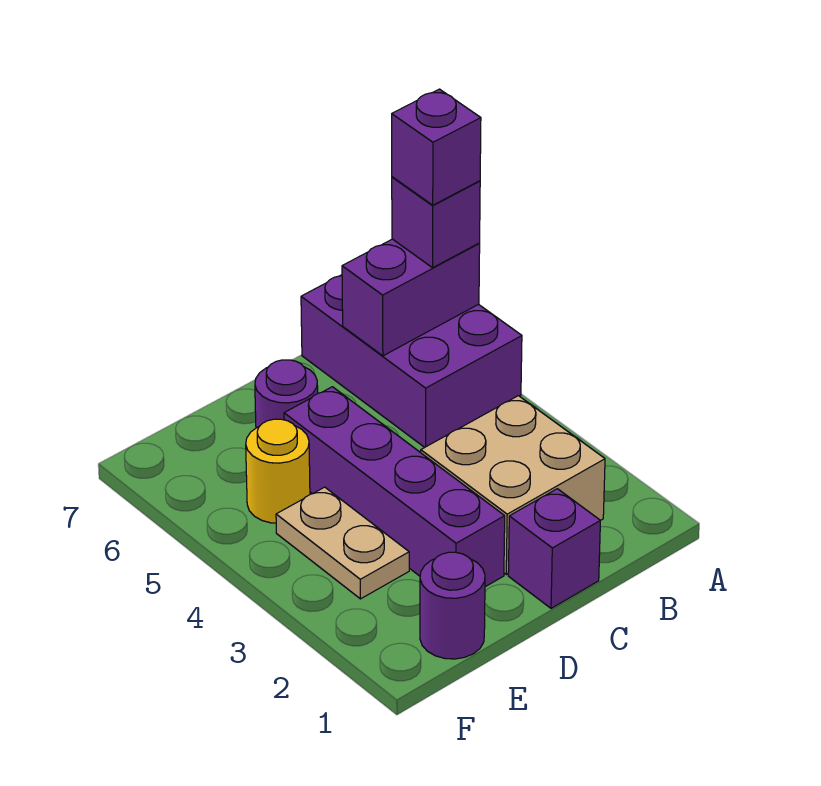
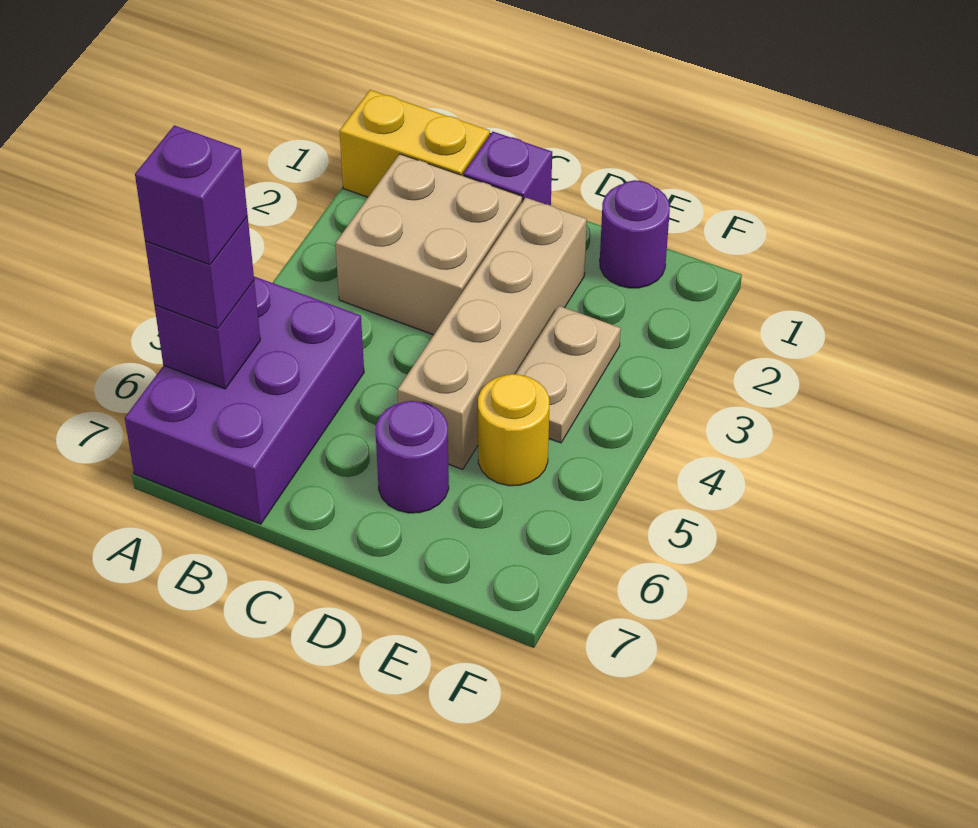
none -> yellow brick A1:B1 level 1
purple brick A6:B6 level 2 -> purple brick A6 level 2
purple brick D2:D5 level 1 -> tan brick D2:D5 level 1

